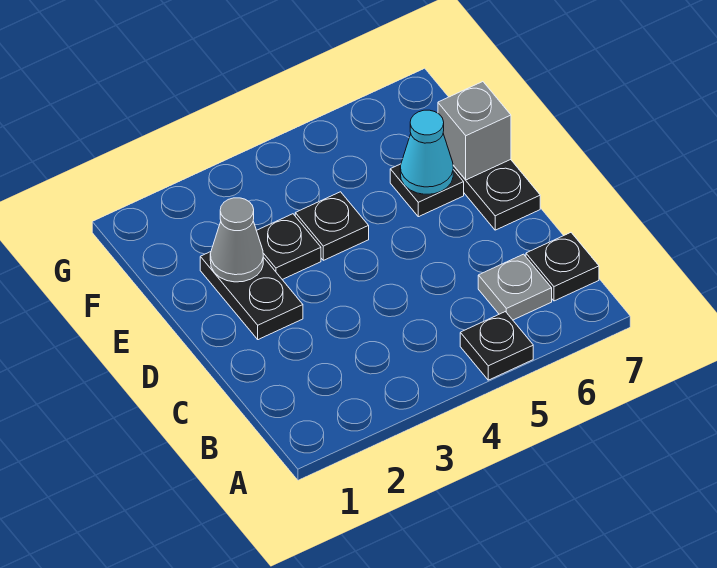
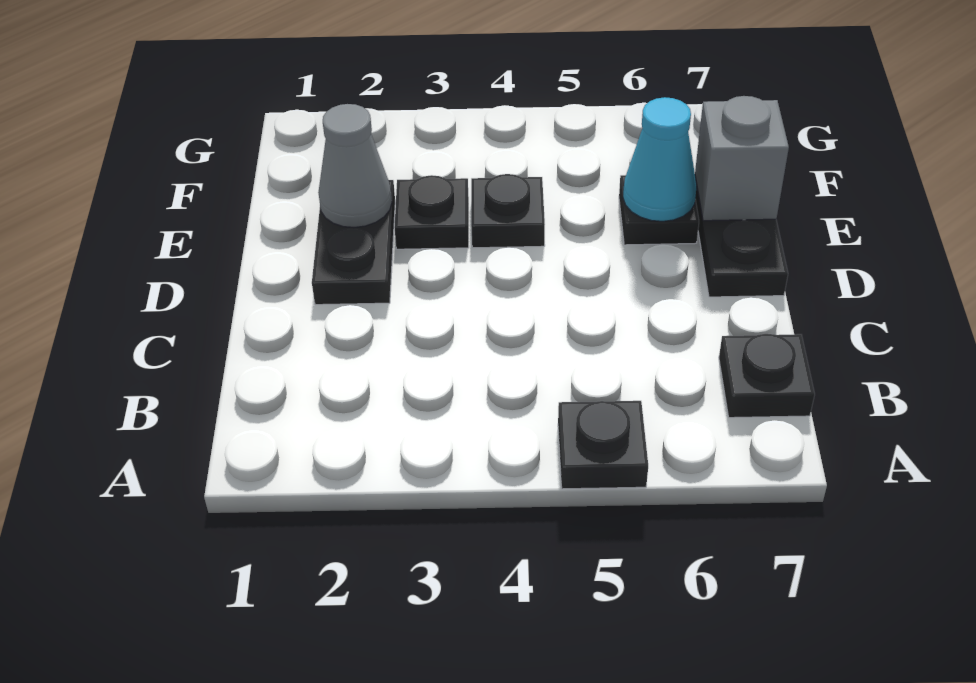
grey plate B6 level 1 -> none

